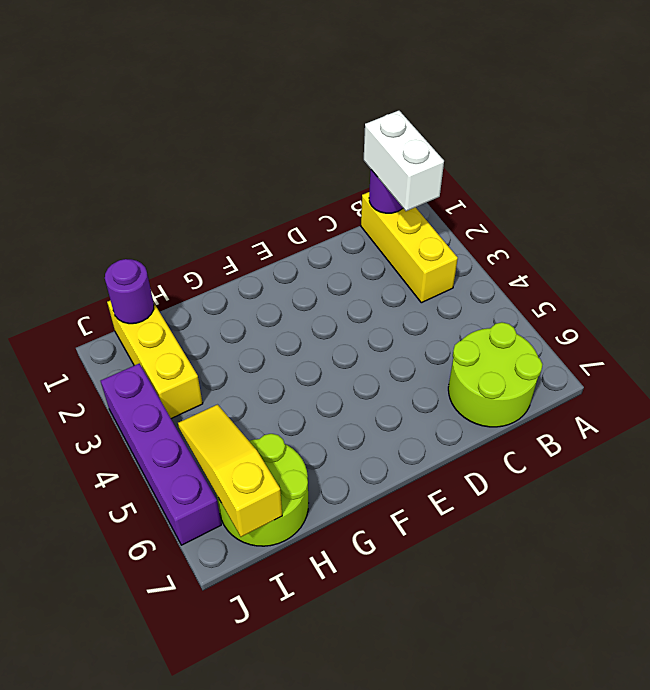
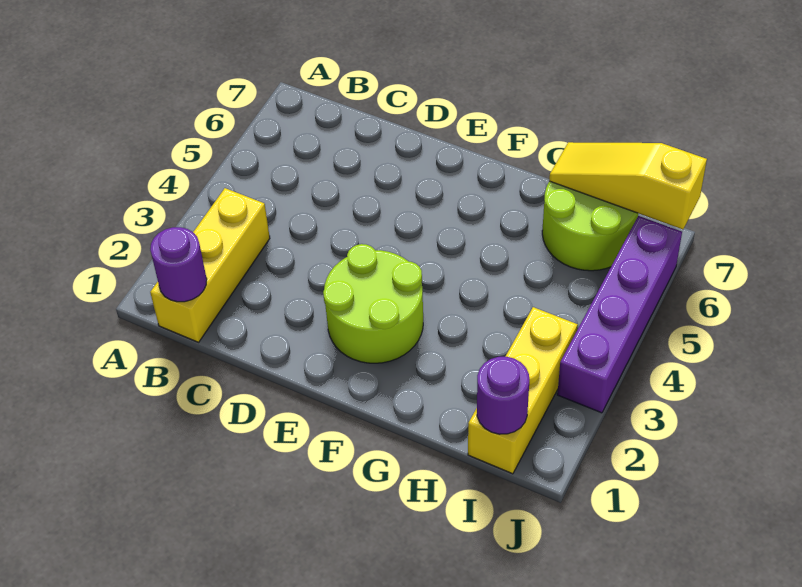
white brick B1:B2 level 3 -> none
lime round brick B6:C7 level 1 -> lime round brick E2:F3 level 1
yellow slope I5:I7 level 2 top 7 -> yellow slope H7:J7 level 2 top J

